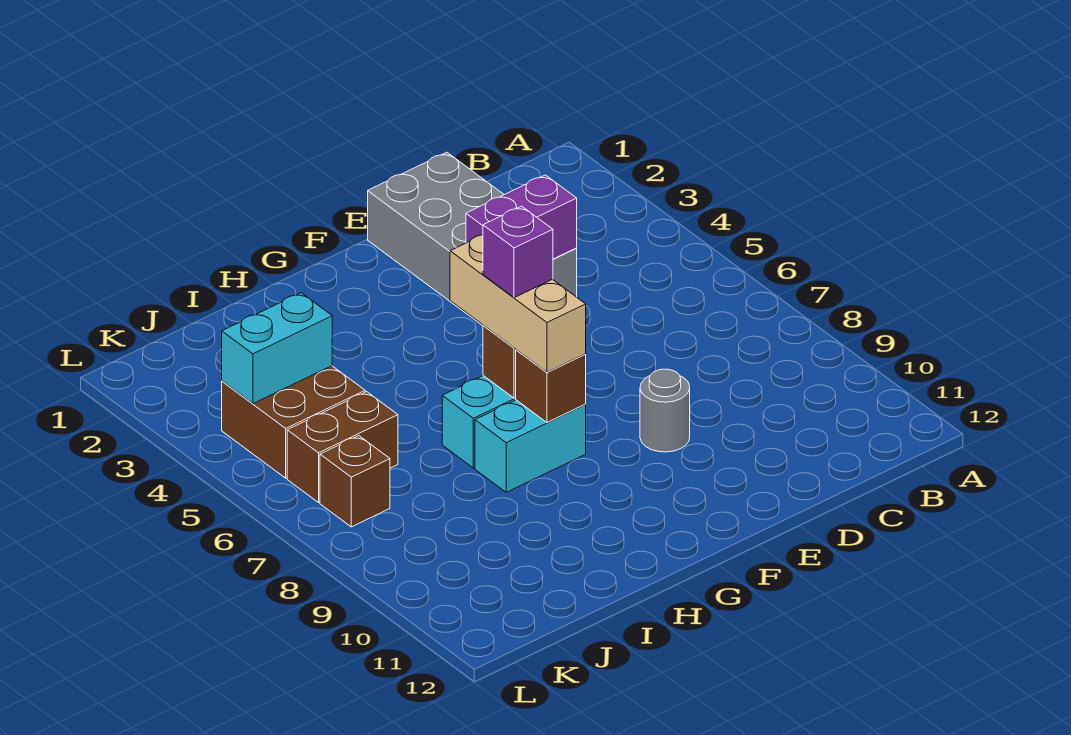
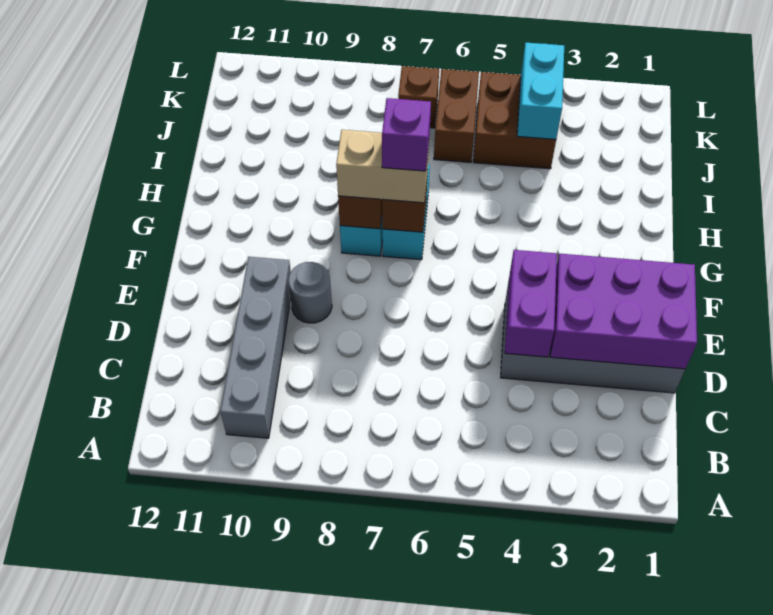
none -> grey brick B10:E10 level 1
none -> purple brick D1:E3 level 2
tan brick G6:G8 level 3 -> tan brick G7:G8 level 3

